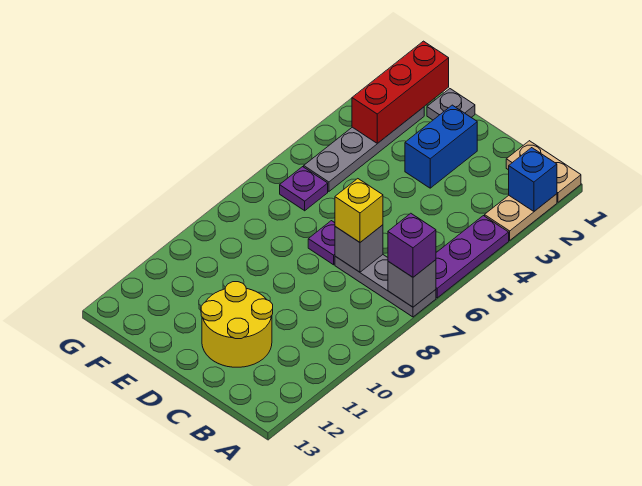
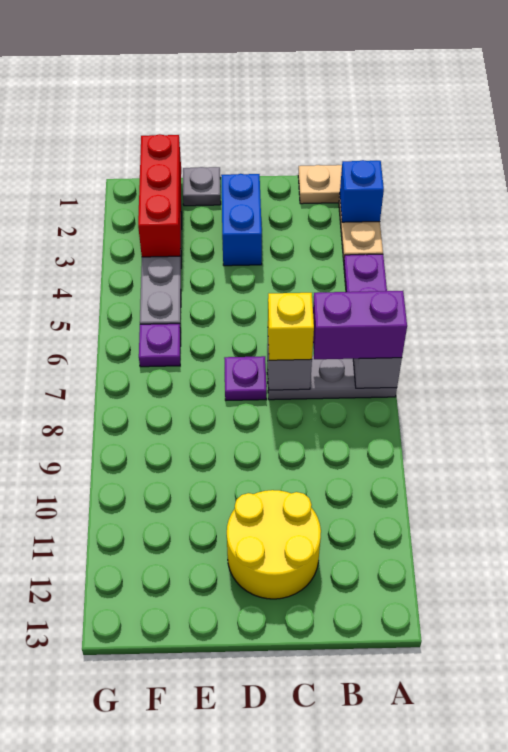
purple brick A7 level 3 -> purple brick A7:B7 level 3

